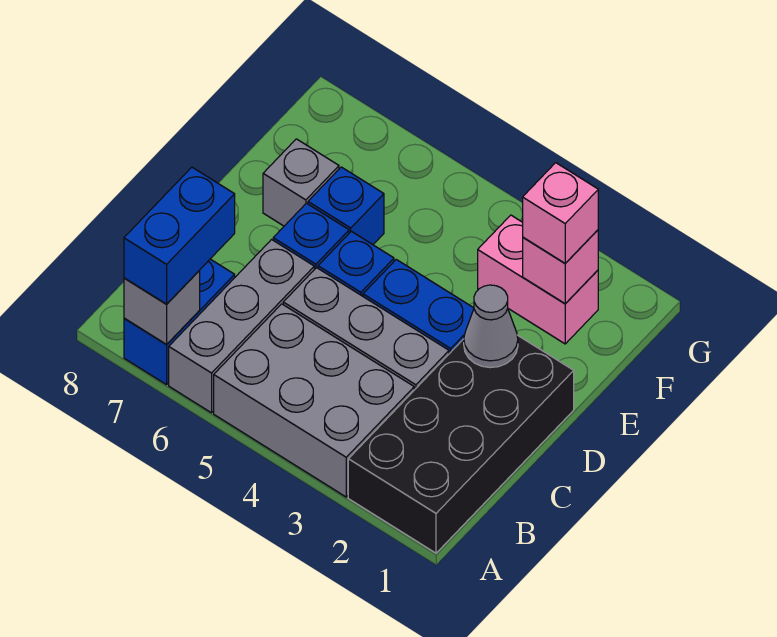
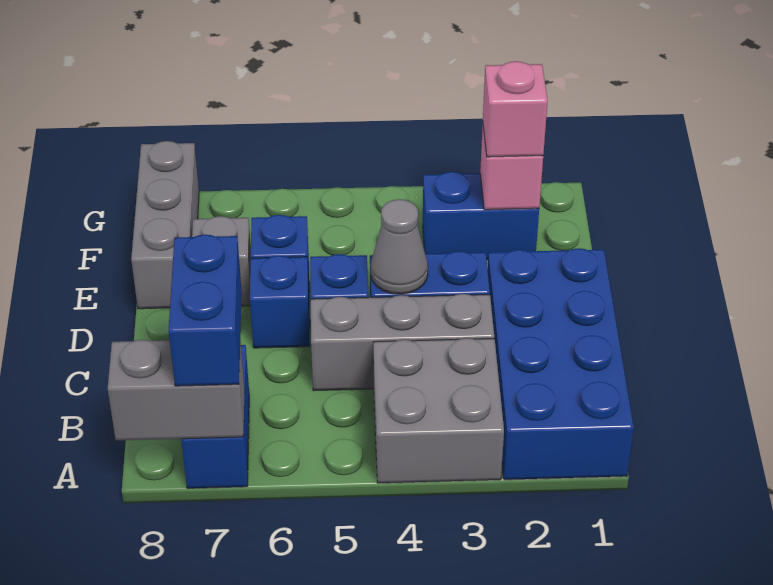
black brick A1:D2 level 1 -> blue brick A1:D2 level 1
grey brick A3:B5 level 1 -> grey brick A3:B4 level 1
grey brick A6:C6 level 1 -> grey brick E8:G8 level 1
grey brick A7 level 2 -> grey brick A7:A8 level 2
grey cone D2 level 2 -> grey cone D4 level 2
pink brick F2:F3 level 1 -> blue brick F2:F3 level 1

